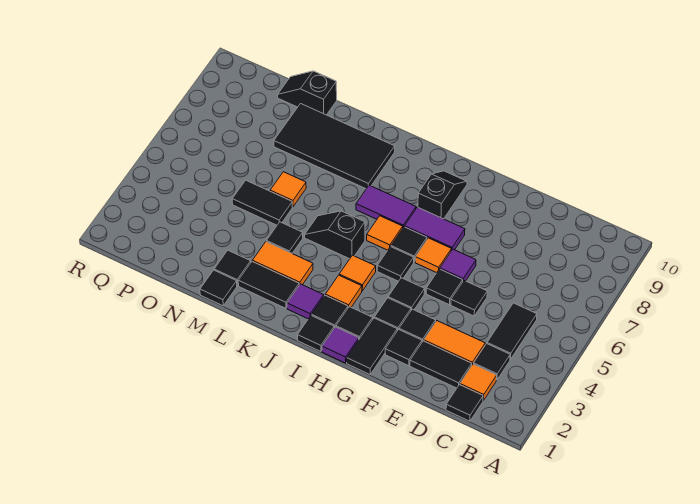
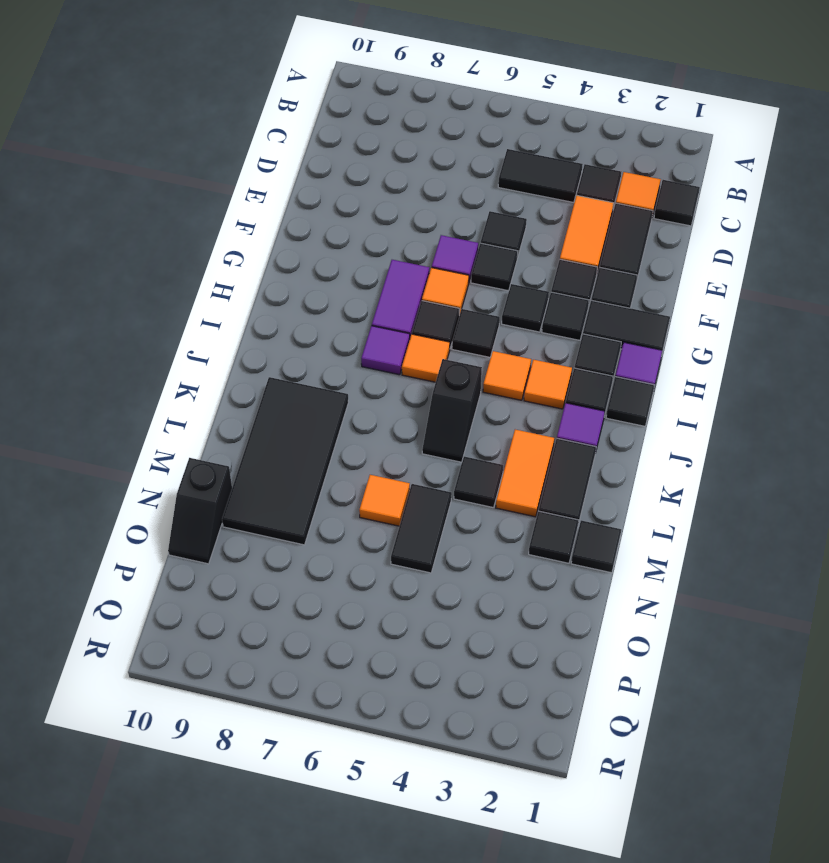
black slope H8:H9 level 1 top 8 -> none
purple tile I7:J7 level 1 -> purple tile I7 level 1

